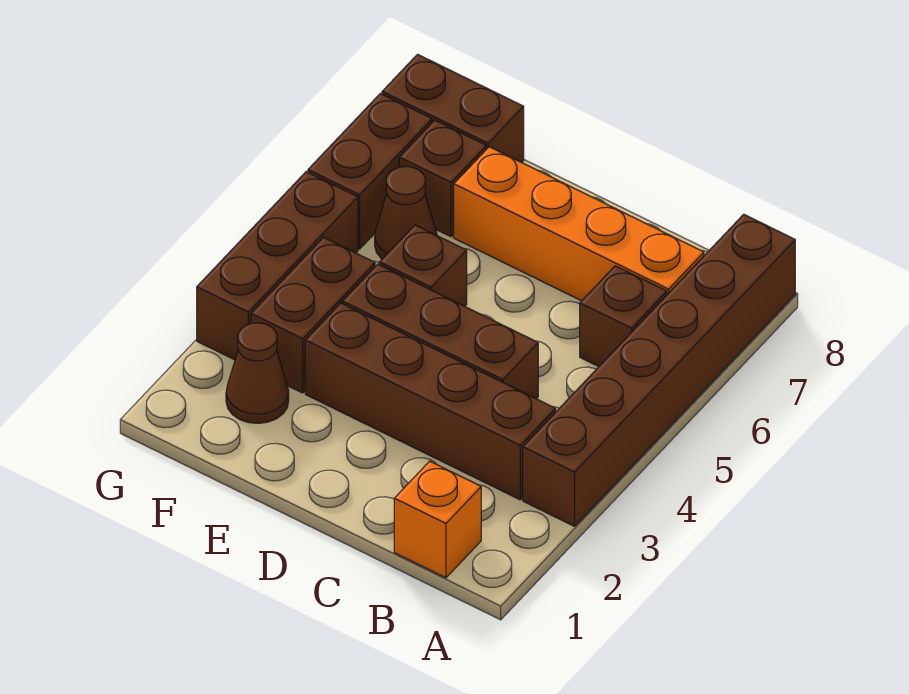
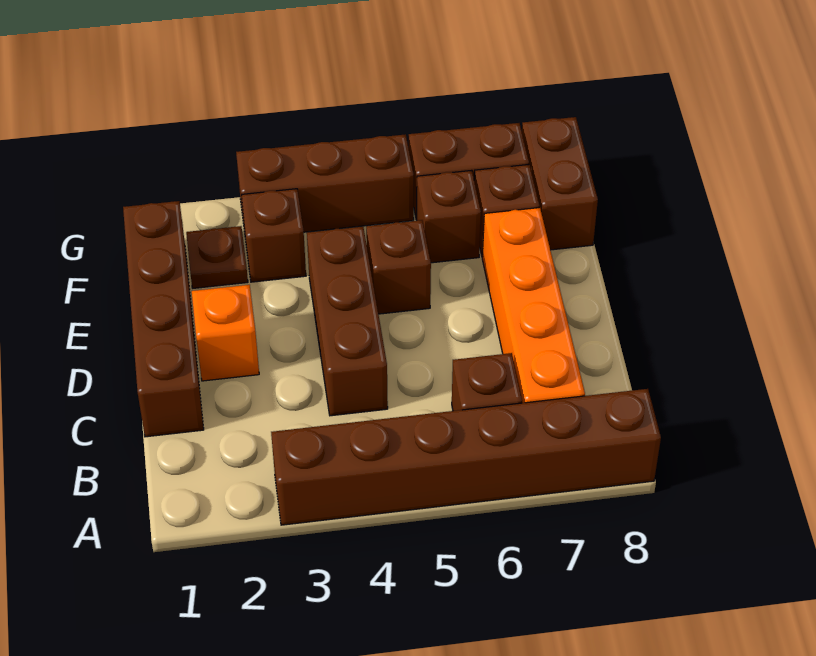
orange brick B1 level 1 -> orange brick D2 level 1
brown brick B3:E3 level 1 -> brown brick C1:F1 level 1
brown cone F2 level 1 -> brown plate F2 level 1
brown brick F3:F4 level 1 -> brown brick F3 level 1
brown cone F6 level 1 -> brown brick F6 level 1

